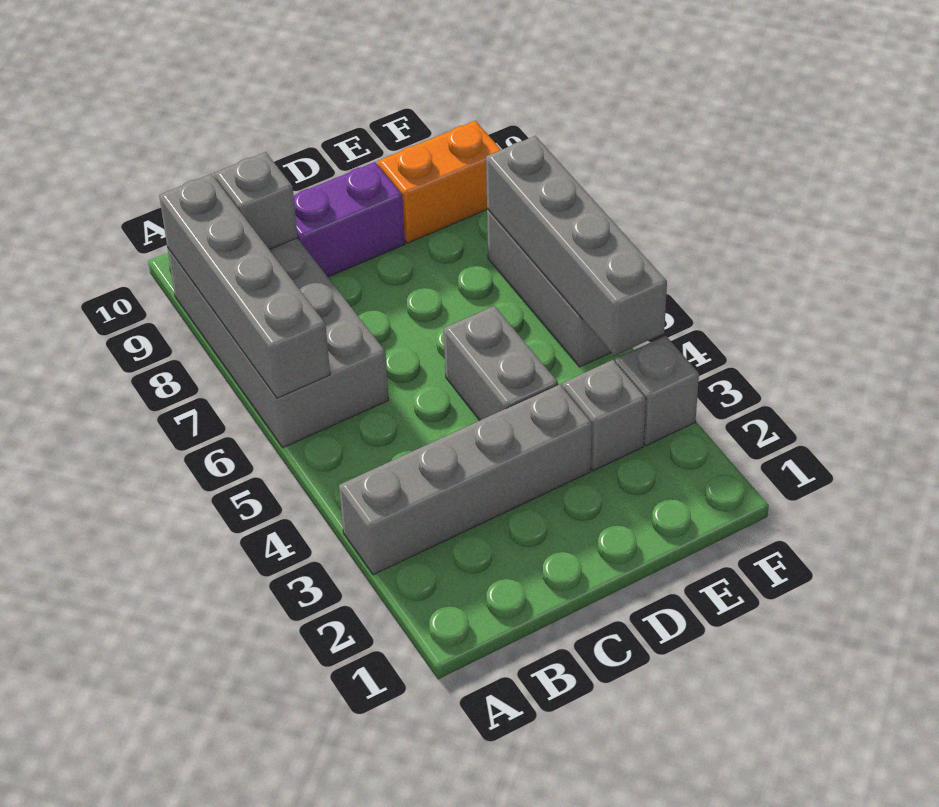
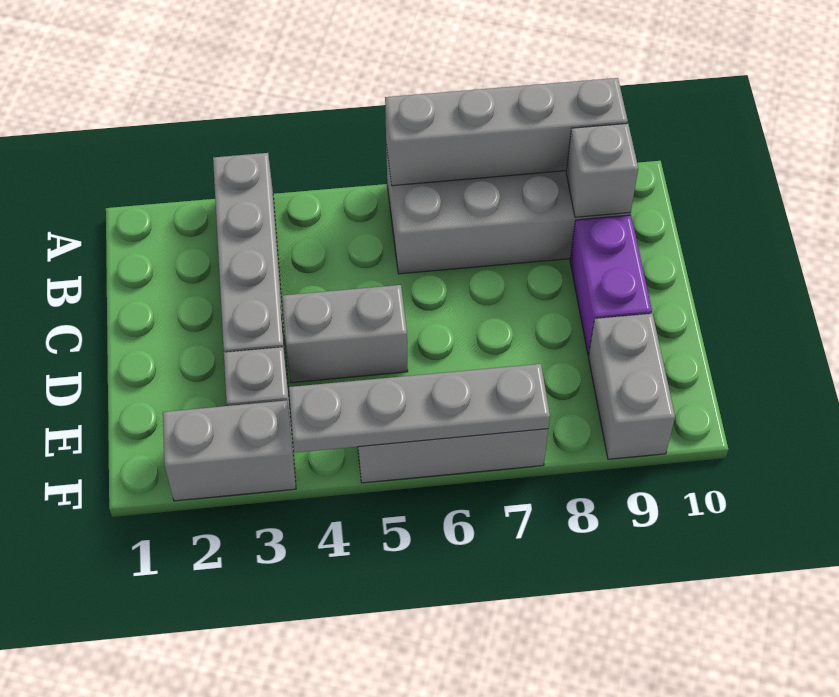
orange brick E9:F9 level 1 -> grey brick E9:F9 level 1
grey brick F3 level 1 -> grey brick F2:F3 level 1
grey brick F4:F7 level 2 -> grey plate F4:F7 level 2

